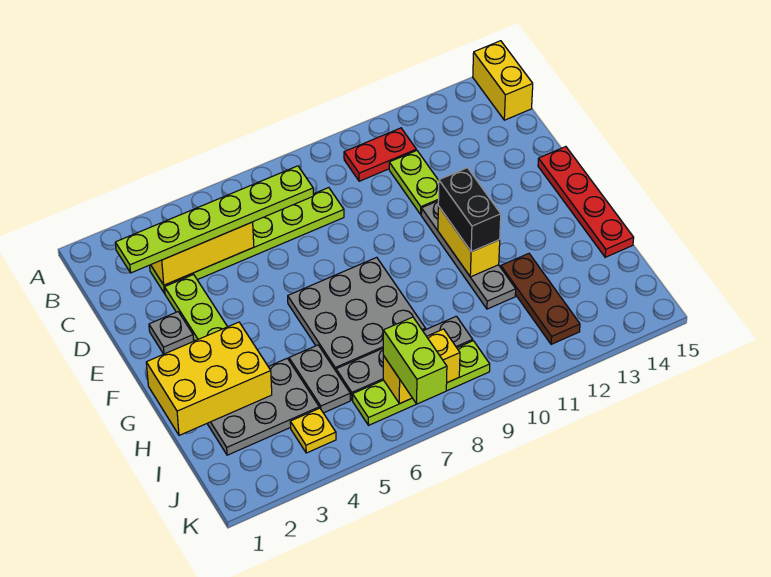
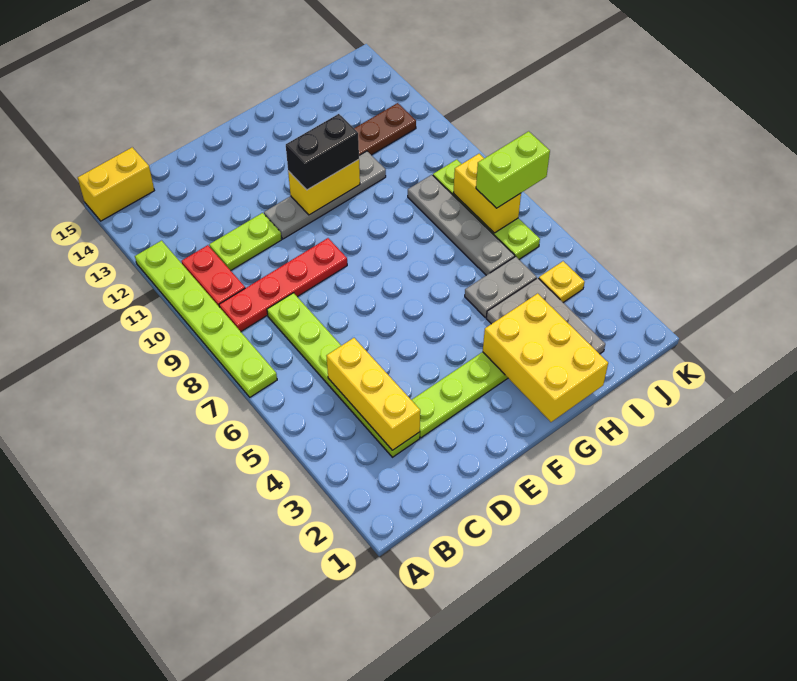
lime plate C2:C7 level 3 -> lime plate A7:A12 level 1
grey plate E2 level 1 -> none
red plate E15:H15 level 1 -> red plate B9:E9 level 1
grey plate F6:H8 level 1 -> none

